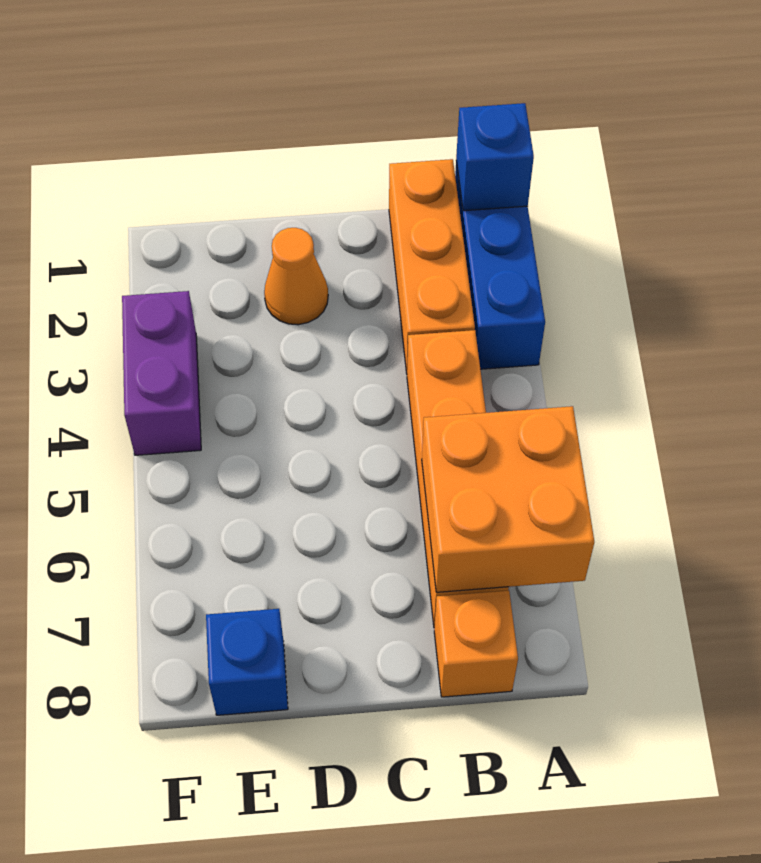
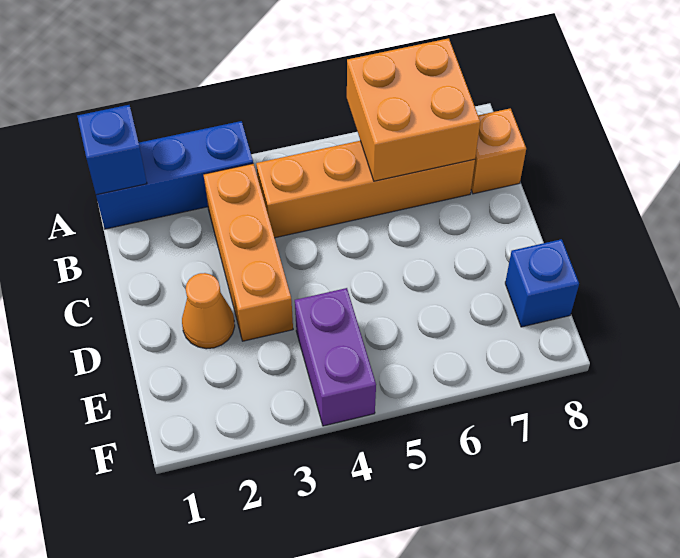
orange brick B1:B3 level 1 -> orange brick B3:D3 level 1
purple brick F3:F4 level 1 -> purple brick E4:F4 level 1

